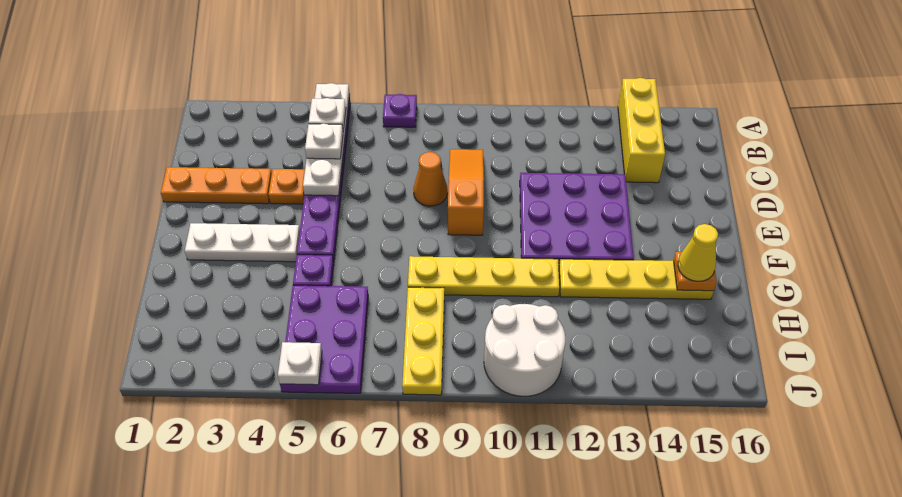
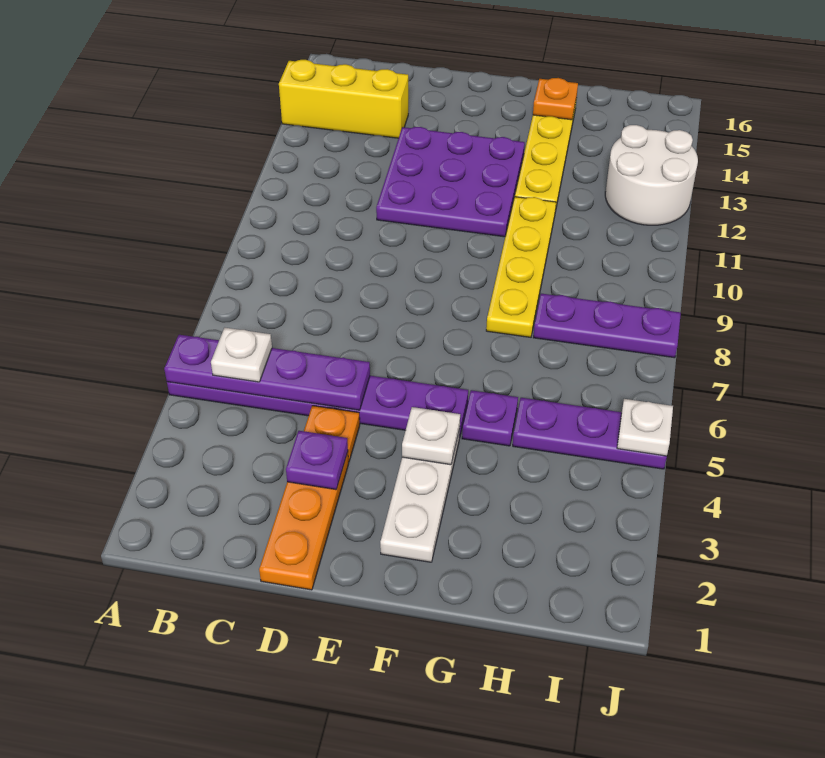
white plate A5:D5 level 2 -> purple plate A5:D5 level 2
purple plate A7 level 1 -> purple plate D3 level 2
white plate C5 level 3 -> white plate F4 level 2
orange slope C9:E9 level 1 top E -> none
orange cone D8 level 1 -> none
yellow cone G15 level 3 -> none
purple plate H5:J6 level 1 -> purple plate H5:J5 level 1
yellow plate H8:J8 level 1 -> purple plate H8:J8 level 1
white round brick I10:J11 level 1 -> white round brick I12:J13 level 1

